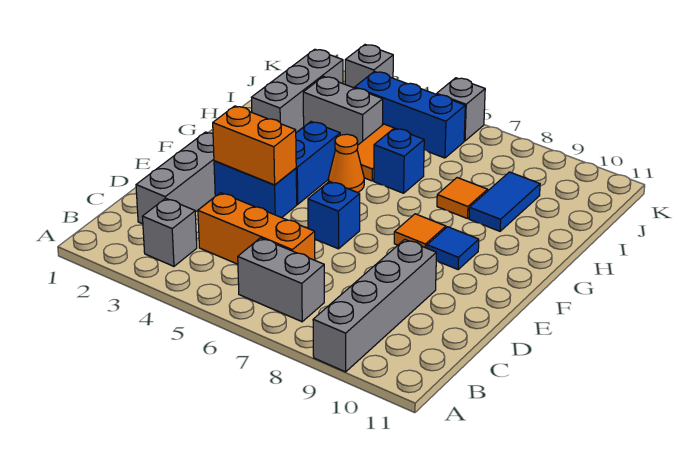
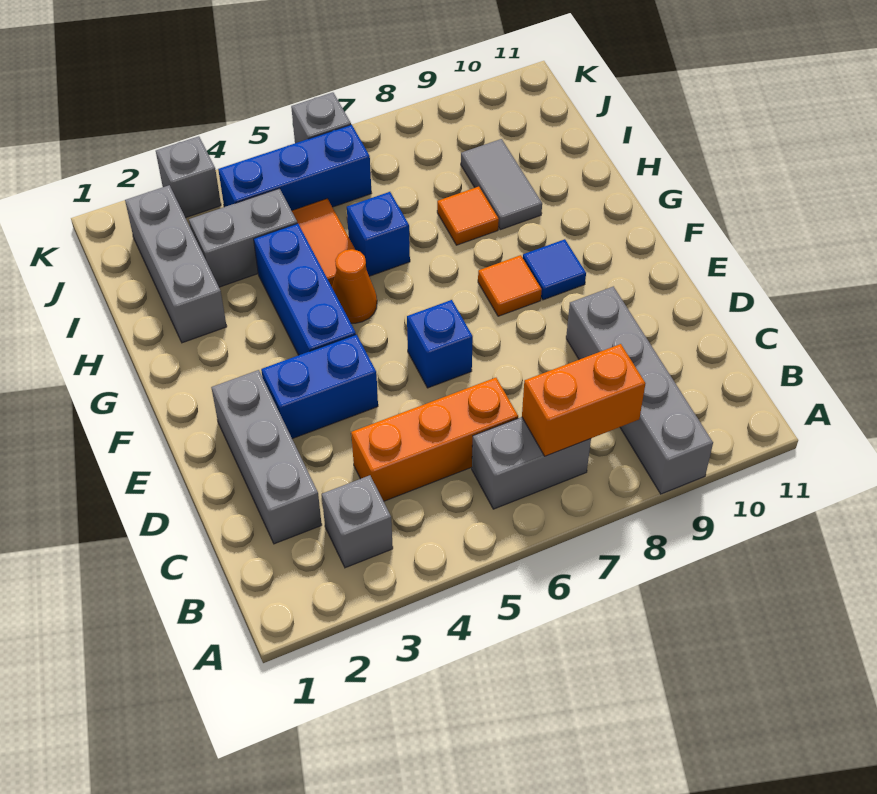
orange brick E3:E4 level 2 -> orange brick B7:B8 level 2
blue brick F4:G4 level 1 -> blue brick F4:H4 level 1
blue tile H9:I9 level 1 -> grey tile H9:I9 level 1

